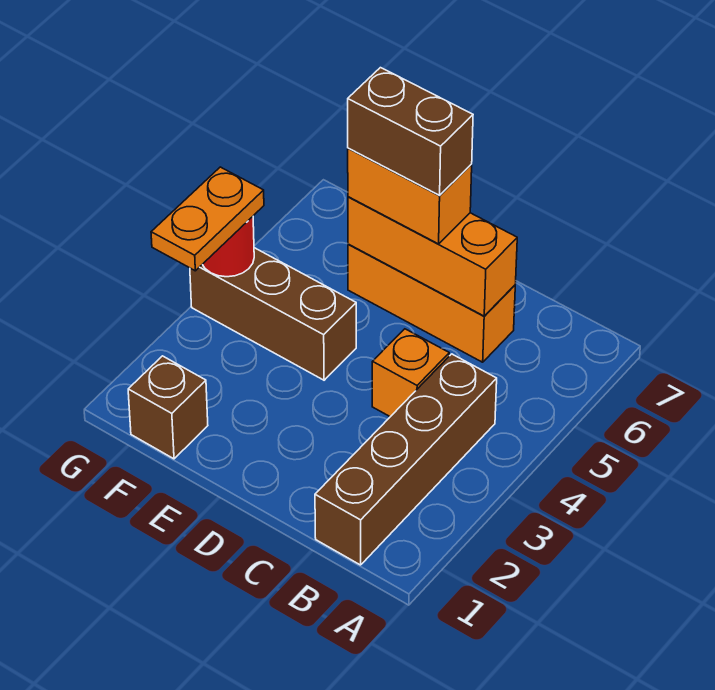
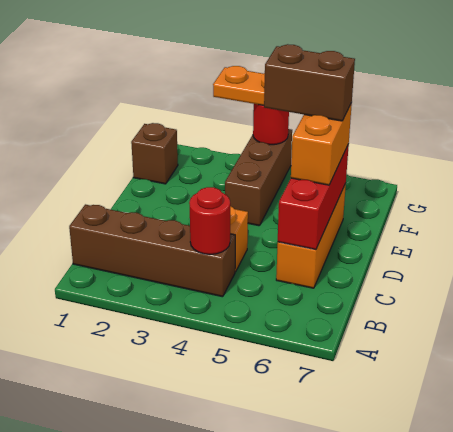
none -> red round brick B4 level 2
orange brick C6:E6 level 2 -> red brick C6:E6 level 2
brown brick D6:E6 level 4 -> brown brick E5:E6 level 4

